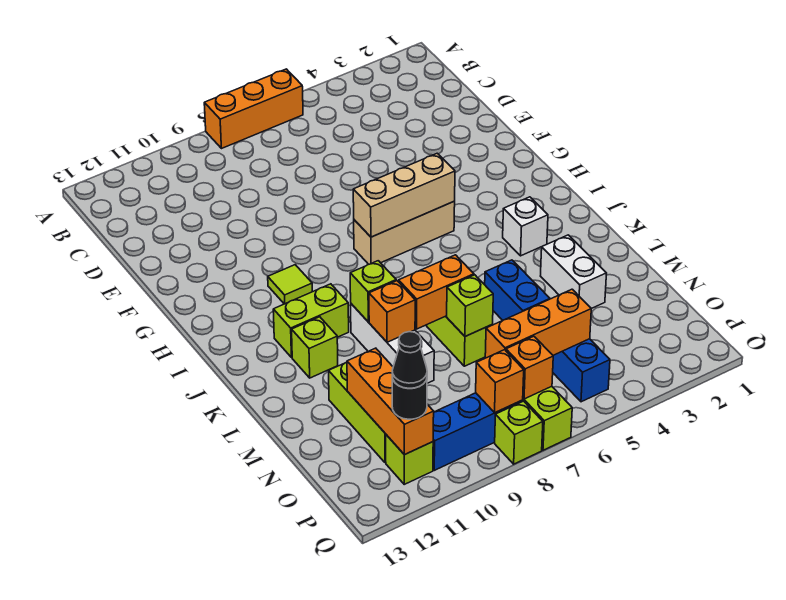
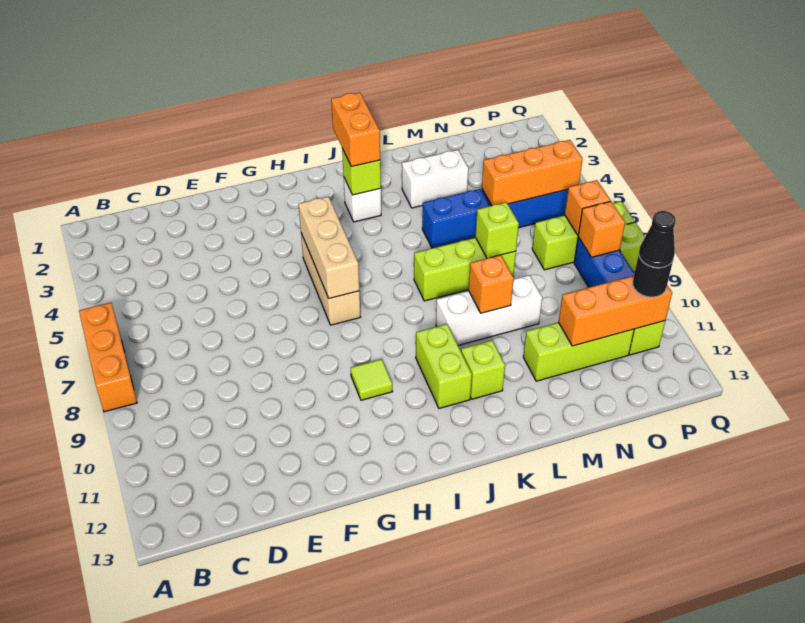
lime brick K9 level 2 -> lime brick J3 level 2
orange brick L7:L8 level 2 -> orange brick J2:J3 level 3
orange brick O5:O7 level 2 -> orange brick N5:P5 level 2

